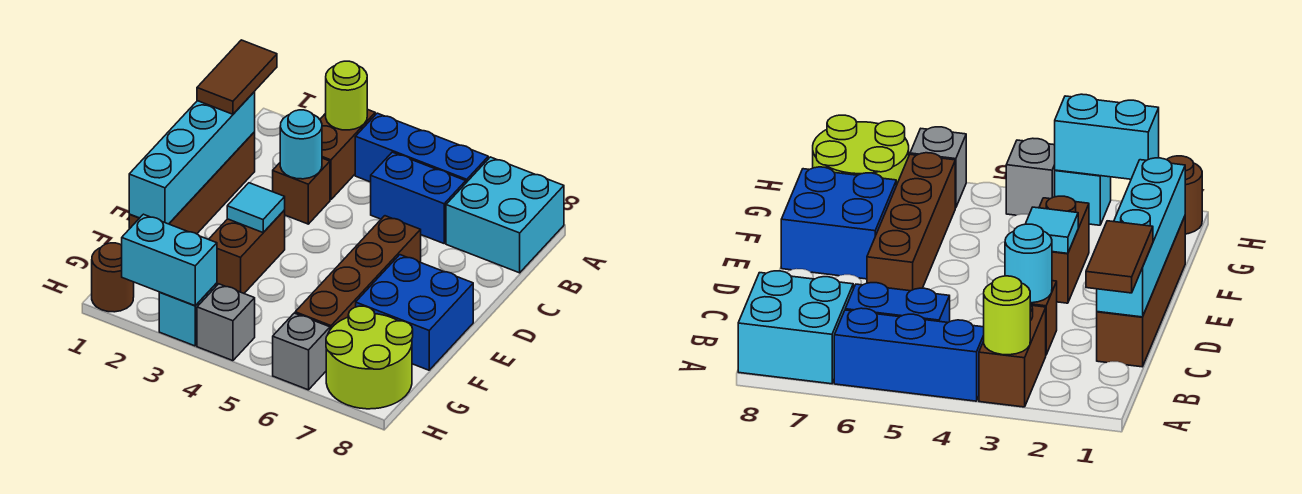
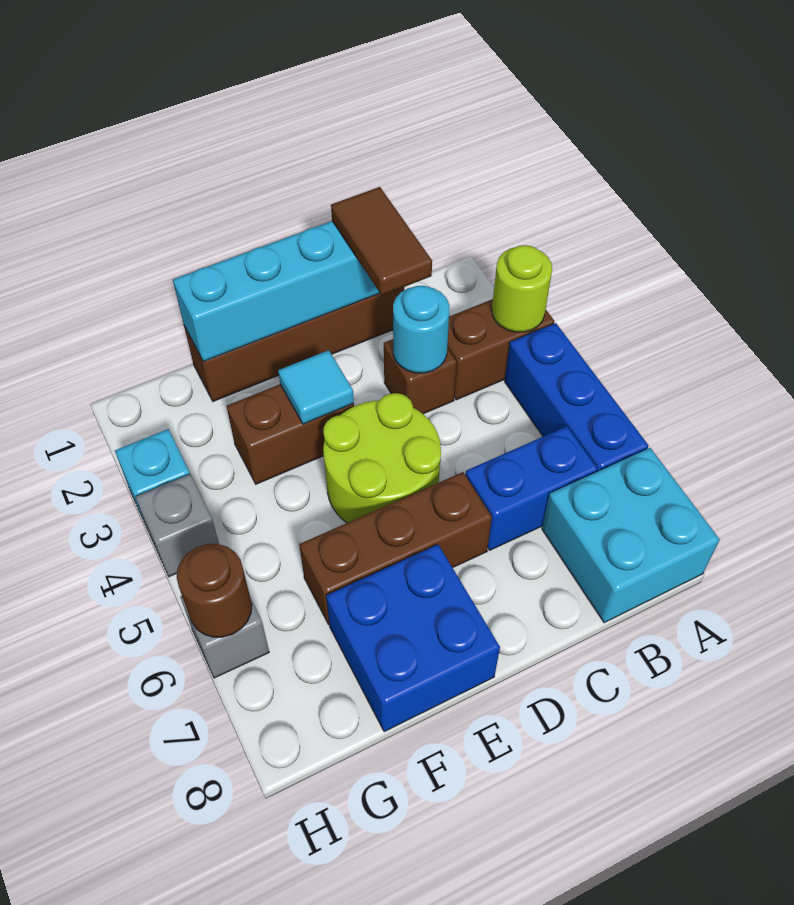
brown tile B1:C1 level 3 -> brown tile C1:C2 level 3
blue brick B5:B6 level 1 -> blue brick B6:C6 level 1
brown brick D6:G6 level 1 -> brown brick D6:F6 level 1
lime round brick G7:H8 level 1 -> lime round brick D4:E5 level 1
brown round brick H1 level 1 -> brown round brick H6 level 2
cyan brick H2:H3 level 2 -> none

